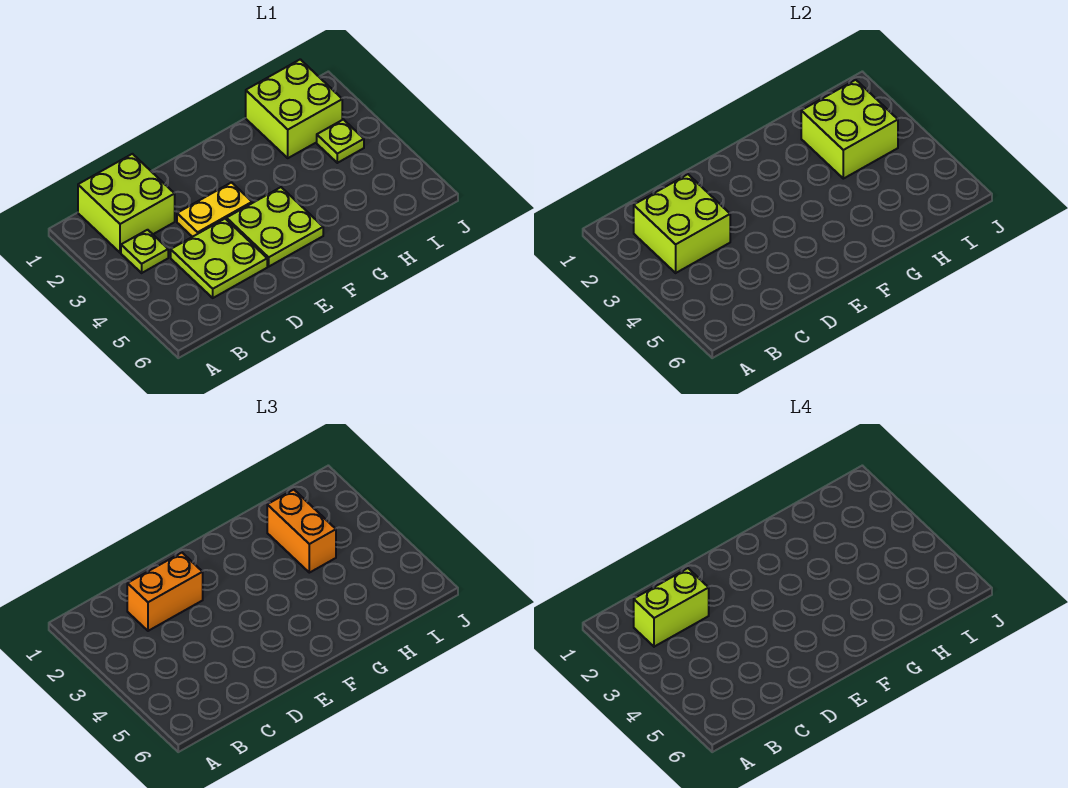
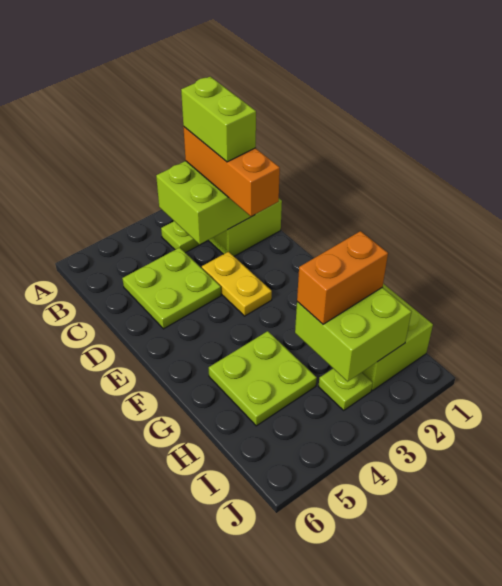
orange brick C2:D2 level 3 -> orange brick B2:D2 level 3
lime plate E4:F5 level 1 -> lime plate G4:H5 level 1

